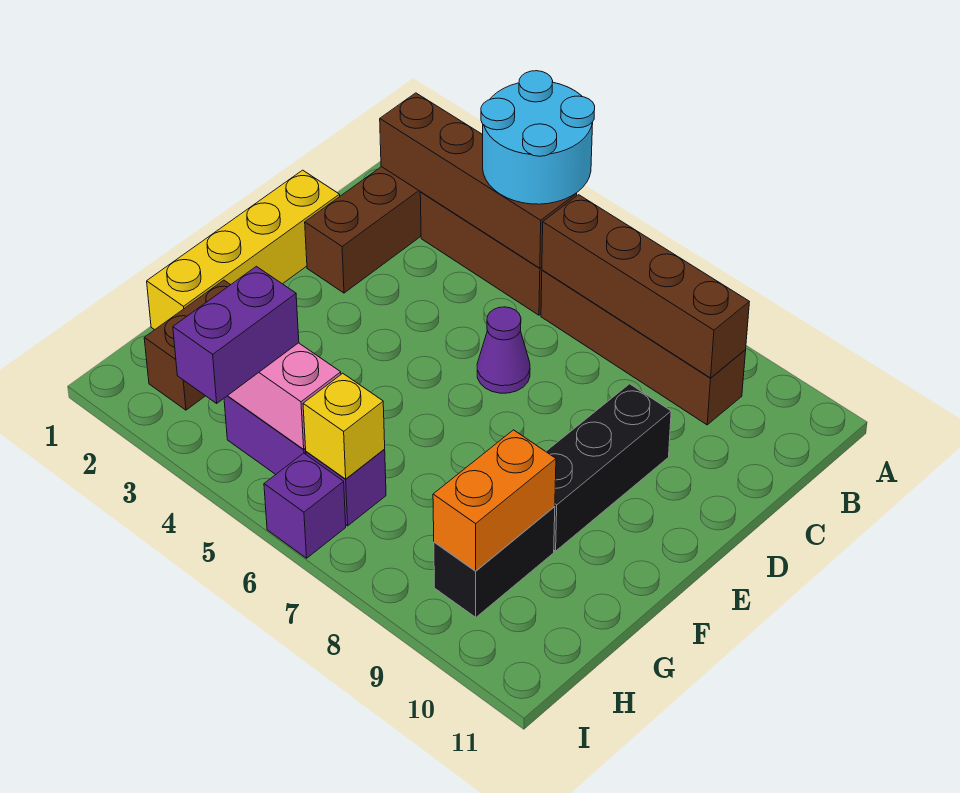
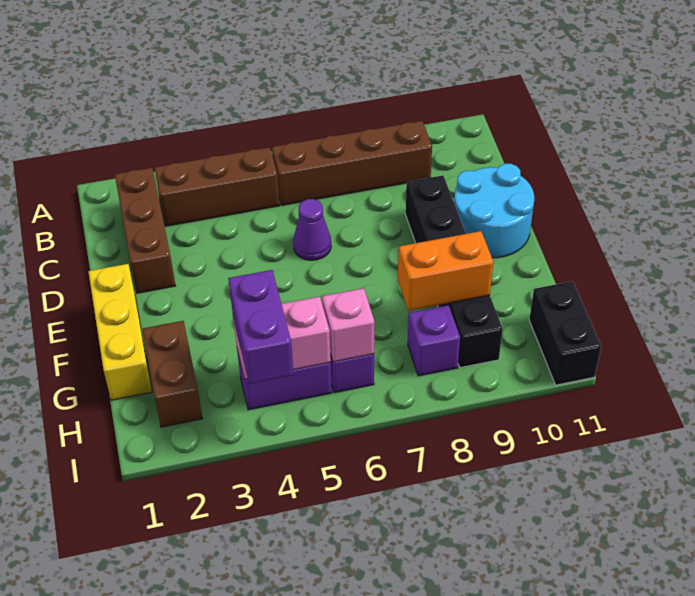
cyan round brick A4:B5 level 3 -> cyan round brick D10:E11 level 1
brown brick B2:B5 level 2 -> none
brown brick B6:B9 level 2 -> none
yellow brick D1:G1 level 1 -> yellow brick E1:G1 level 1
orange brick G9:H9 level 2 -> orange brick G8:G9 level 2
yellow brick H6 level 2 -> pink brick H6 level 2
none -> black brick H11:I11 level 1
purple brick I6 level 1 -> purple brick H8 level 1

